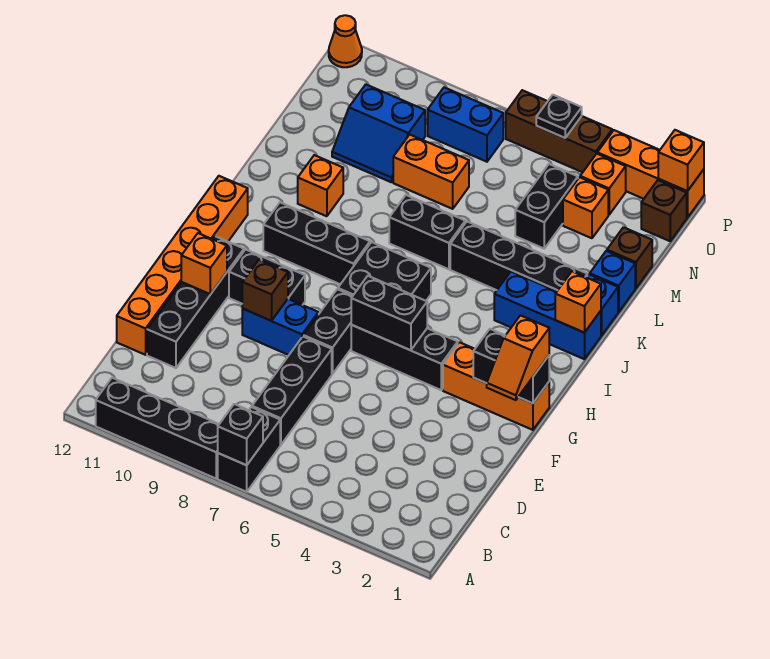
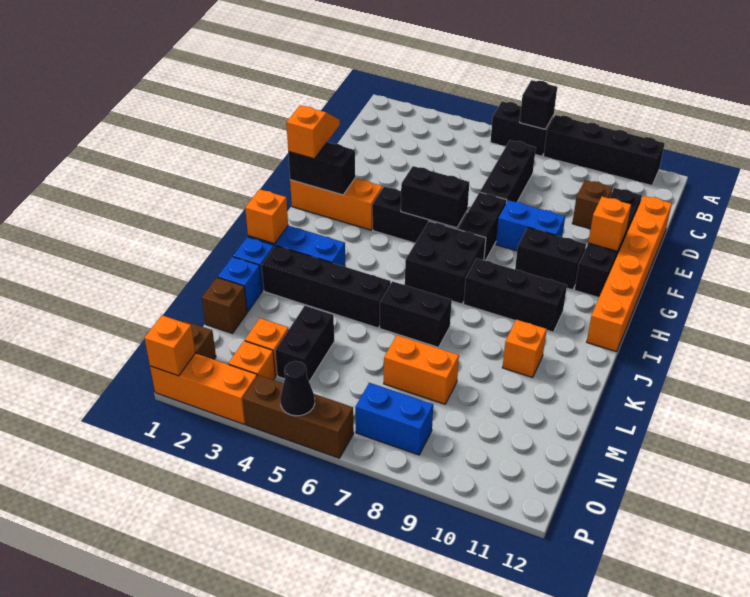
black brick A7:B7 level 1 -> black brick A6:A7 level 1
brown brick F9 level 2 -> brown brick D10 level 1
blue slope M9:N10 level 1 top N -> none
black plate P5 level 2 -> black cone P5 level 2
orange cone P12 level 1 -> none

